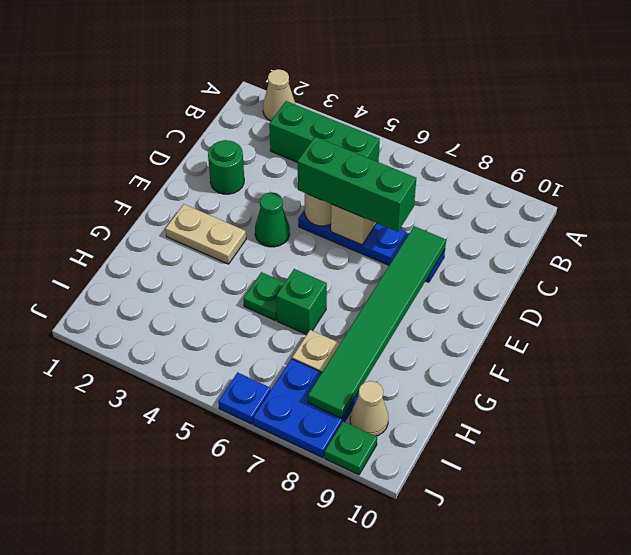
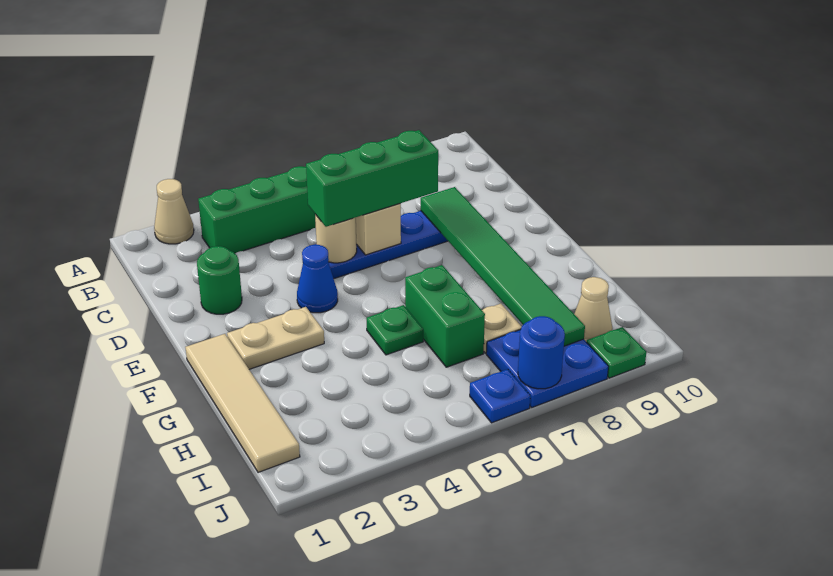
green cone E4 level 1 -> blue cone E4 level 1
none -> tan tile F1:I1 level 1
green brick G6 level 1 -> green brick G6:H6 level 1
none -> blue round brick J7 level 2

